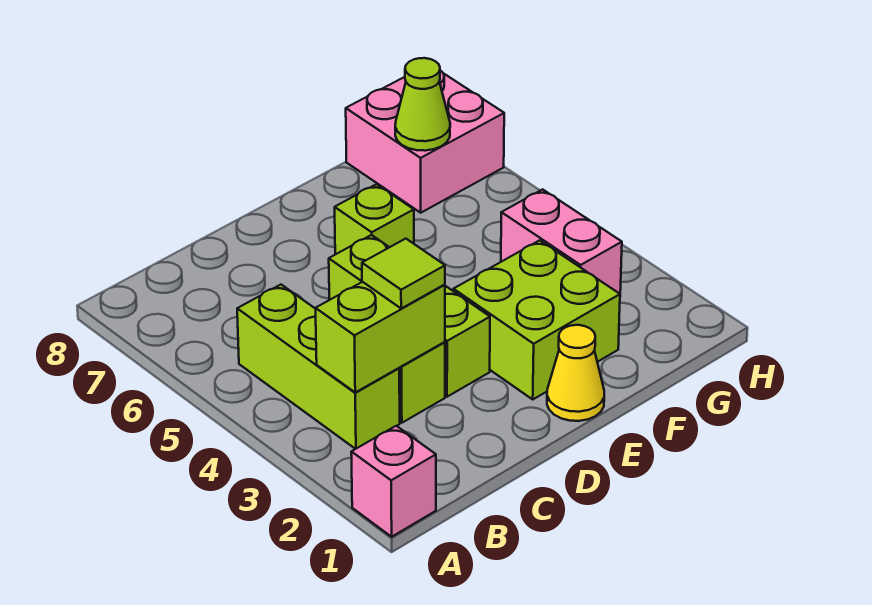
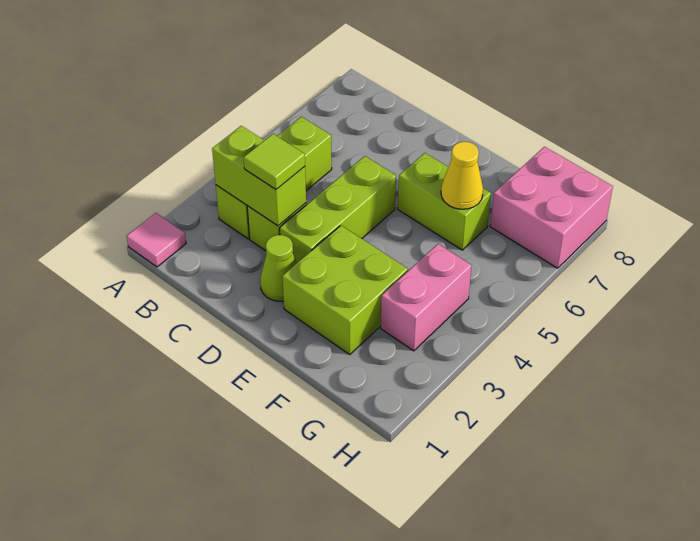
pink brick A1 level 1 -> pink tile A1 level 1
yellow cone E1 level 1 -> yellow cone F6 level 2
lime brick E6 level 1 -> lime brick E6:F6 level 1
lime cone G7 level 2 -> lime cone D2 level 1

